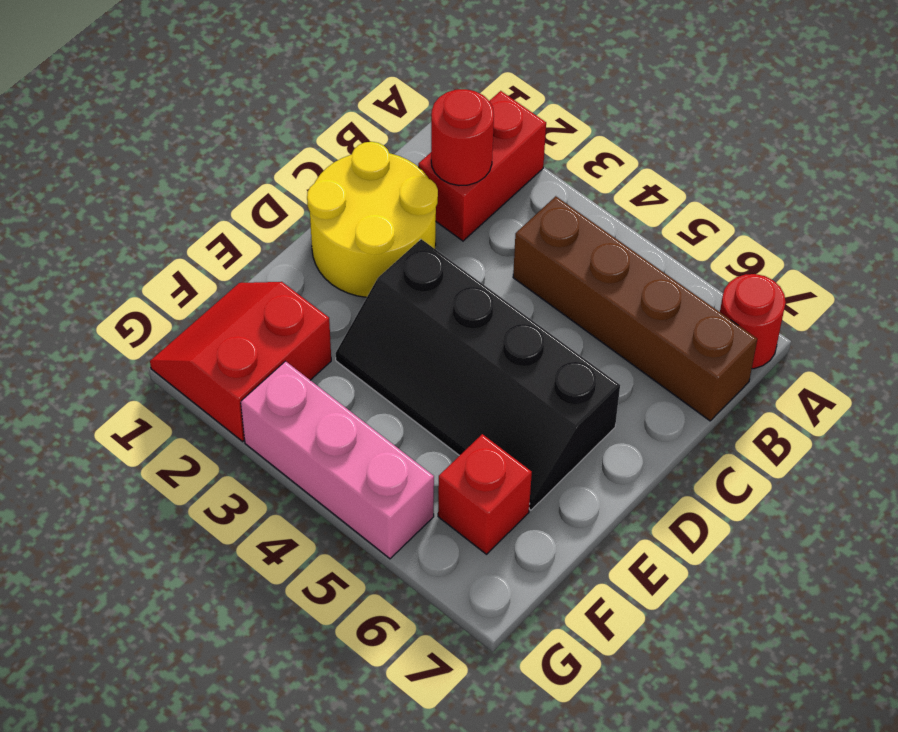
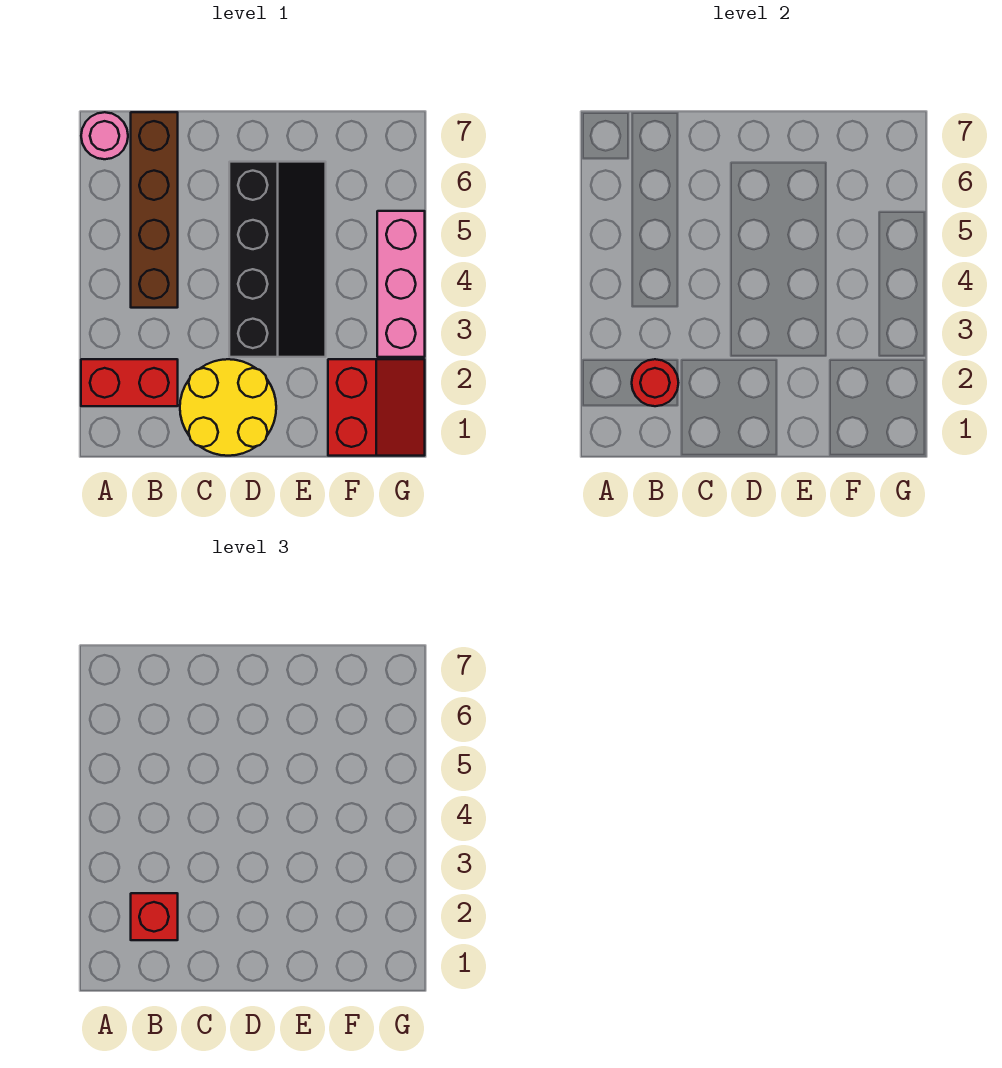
red round brick A7 level 1 -> pink round brick A7 level 1
red slope F1:G2 level 1 top 2 -> red slope F1:G2 level 1 top F
red brick F6 level 1 -> red brick B2 level 3

